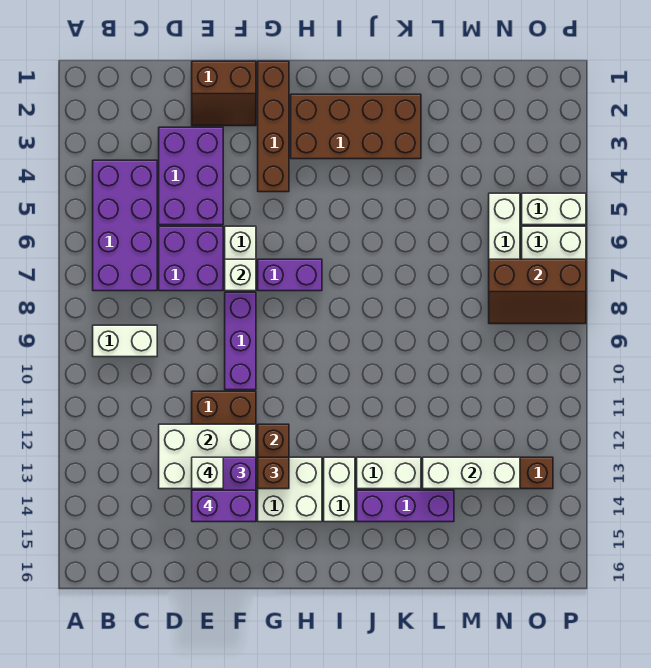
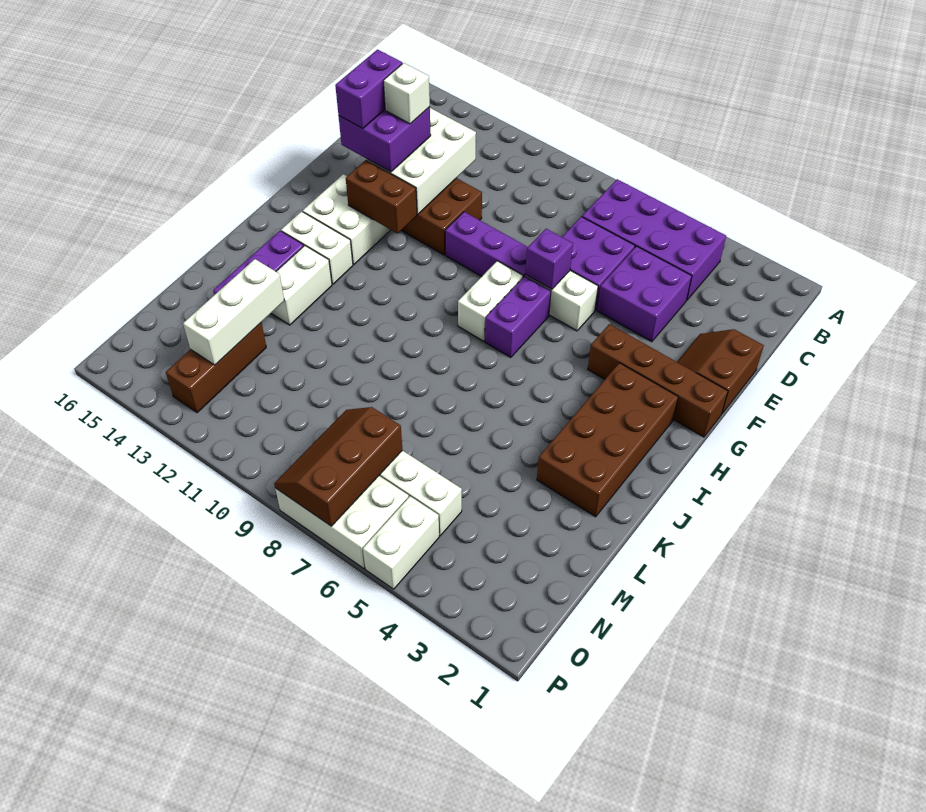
white brick B9:C9 level 1 -> white brick G8:H8 level 1
purple brick D3:E5 level 1 -> purple brick D4:E5 level 1
white brick F7 level 2 -> purple brick F7 level 2
brown brick G13 level 3 -> none

